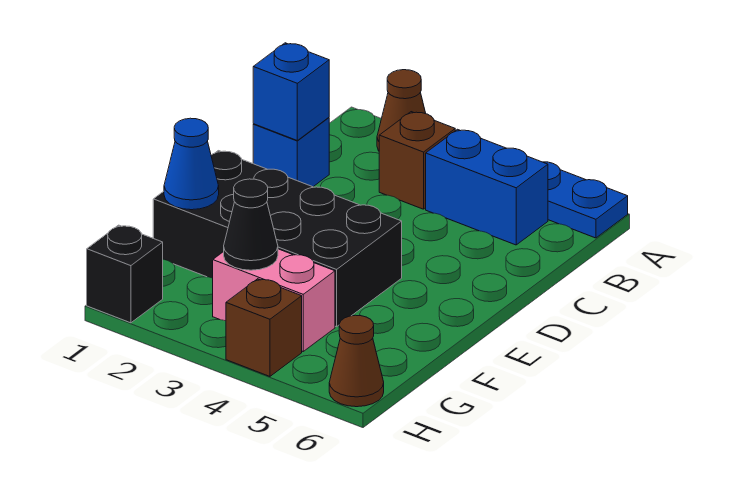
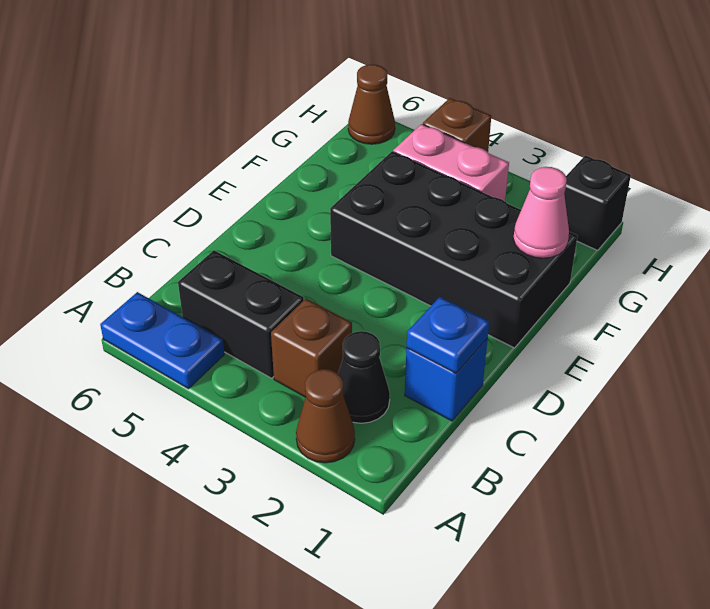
blue brick B4:B5 level 1 -> black brick B4:B5 level 1
blue brick C1 level 2 -> blue plate C1 level 2
blue cone F1 level 2 -> pink cone F1 level 2
black cone G3 level 2 -> black cone B2 level 1

